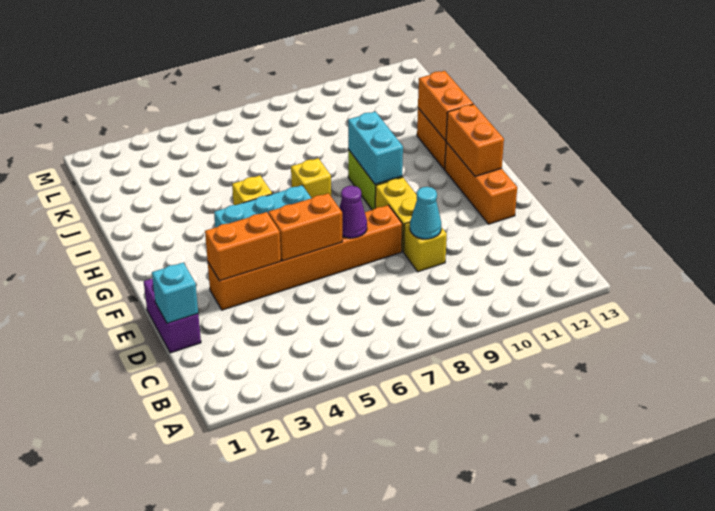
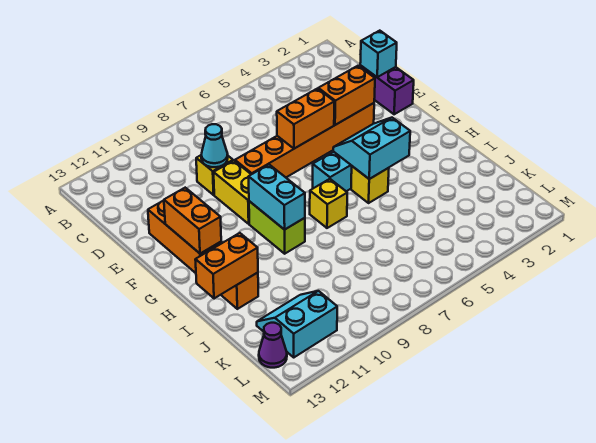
purple cone E7 level 2 -> purple cone L13 level 1
none -> cyan slope G4:H5 level 2 top H
orange brick H12:I12 level 2 -> orange brick I12:I13 level 2
none -> cyan slope K11:L12 level 1 top L

